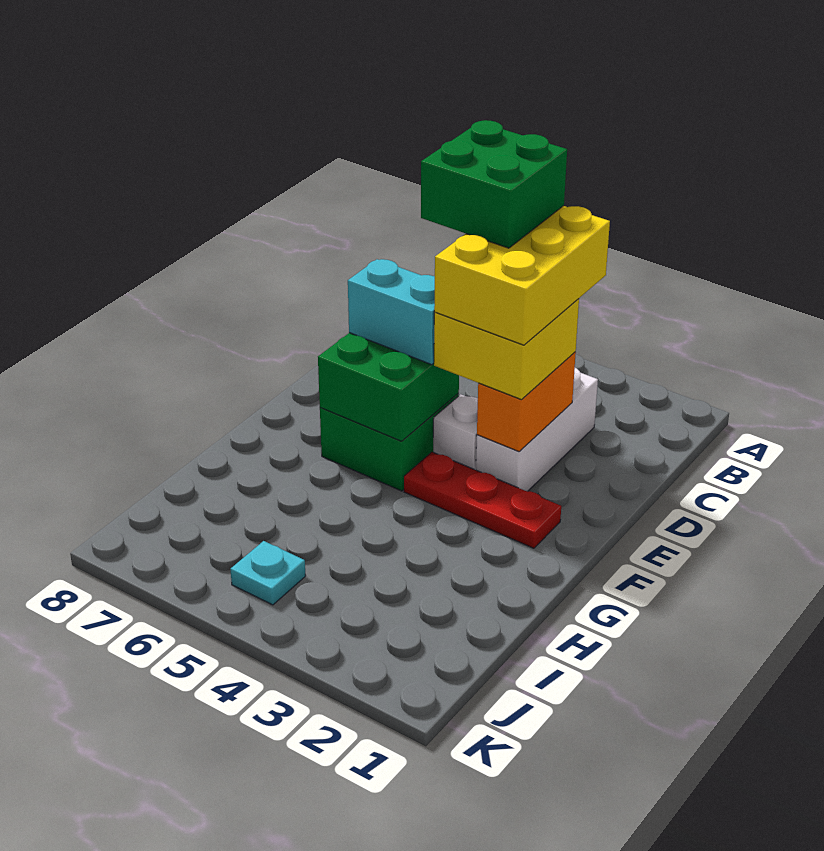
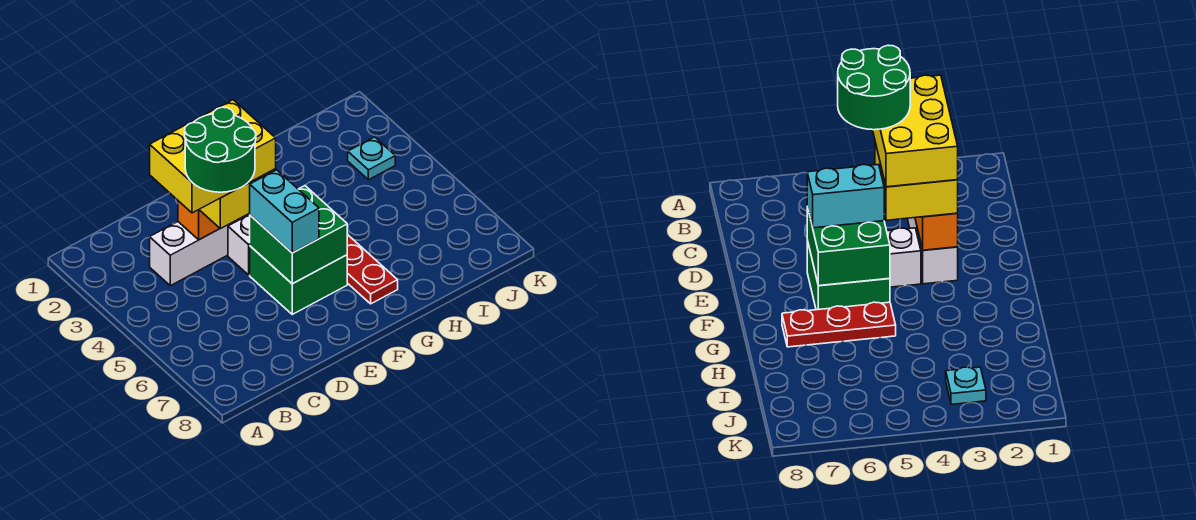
green brick C4:D5 level 5 -> green round brick C4:D5 level 5
red plate F2:F4 level 1 -> red plate G5:G7 level 1
cyan plate J5 level 1 -> cyan plate J3 level 1

